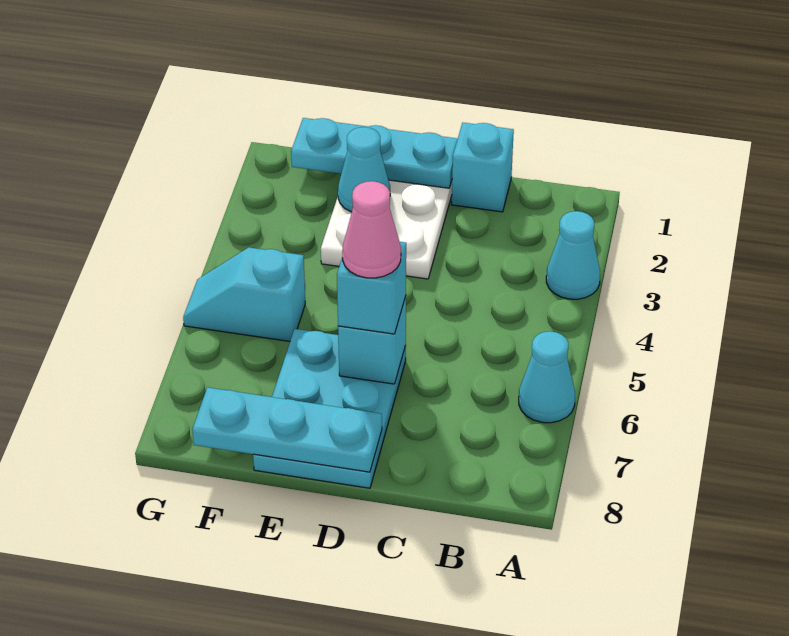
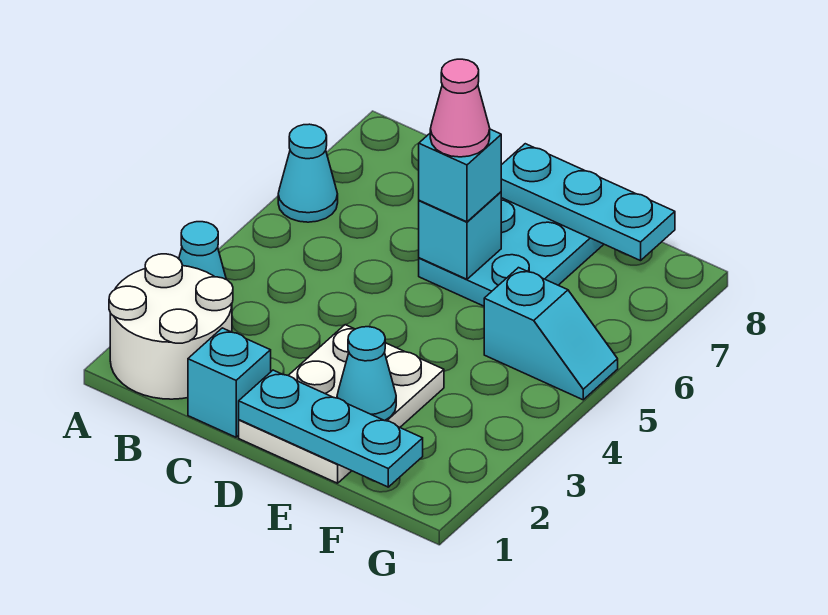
none -> white round brick A1:B2 level 1

